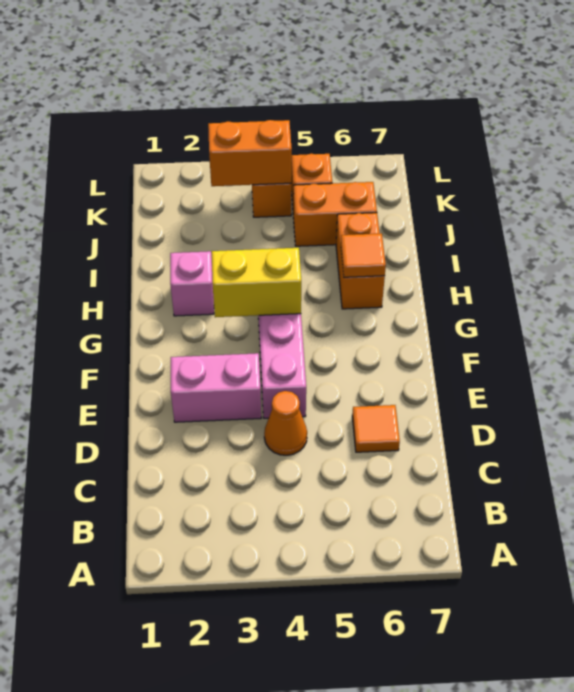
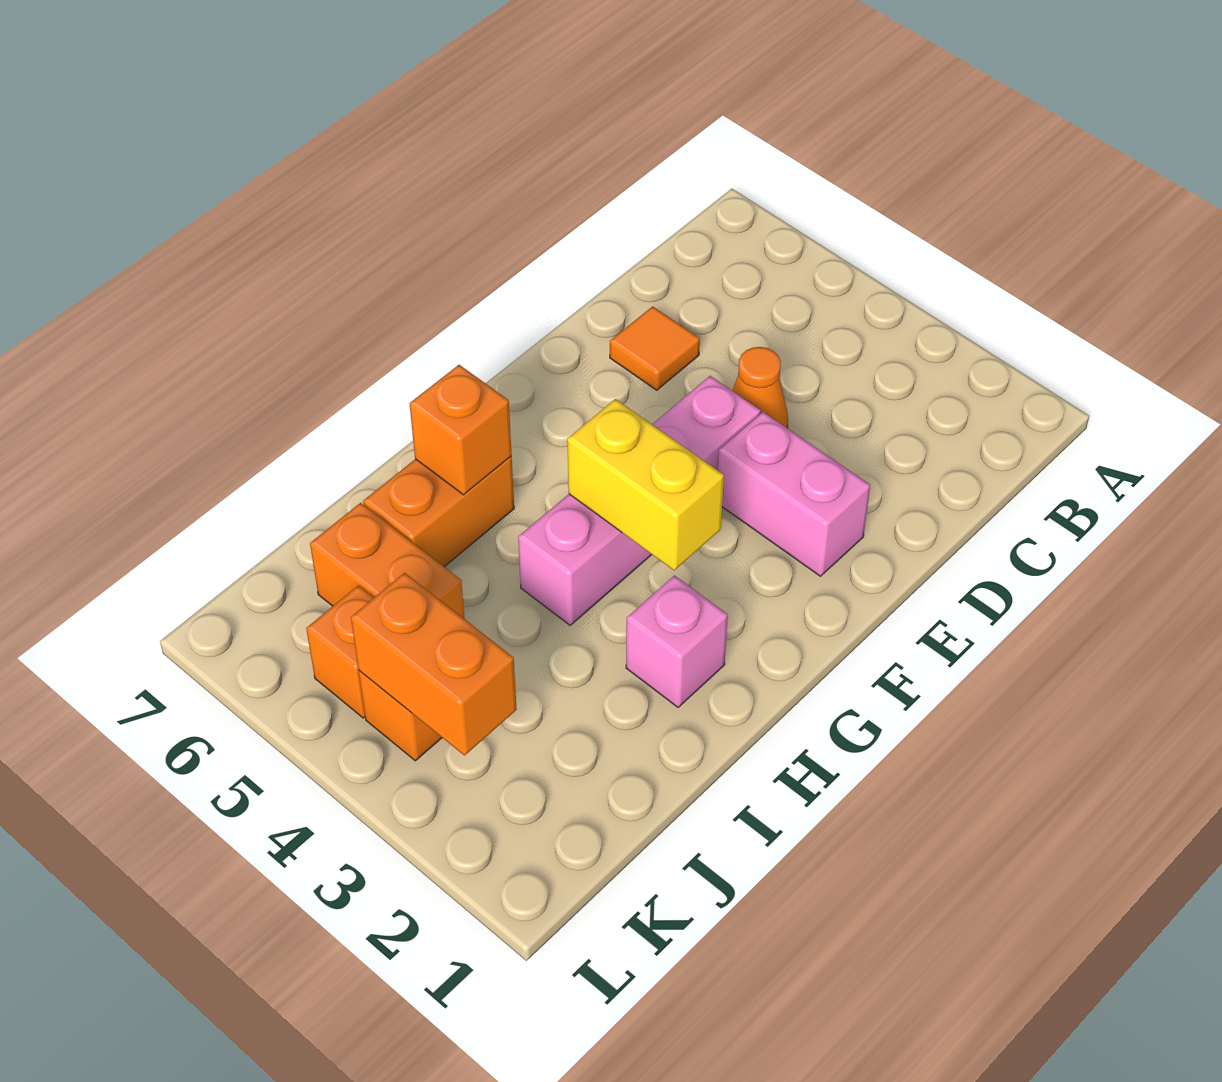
orange tile H6 level 2 -> orange brick H6 level 2

